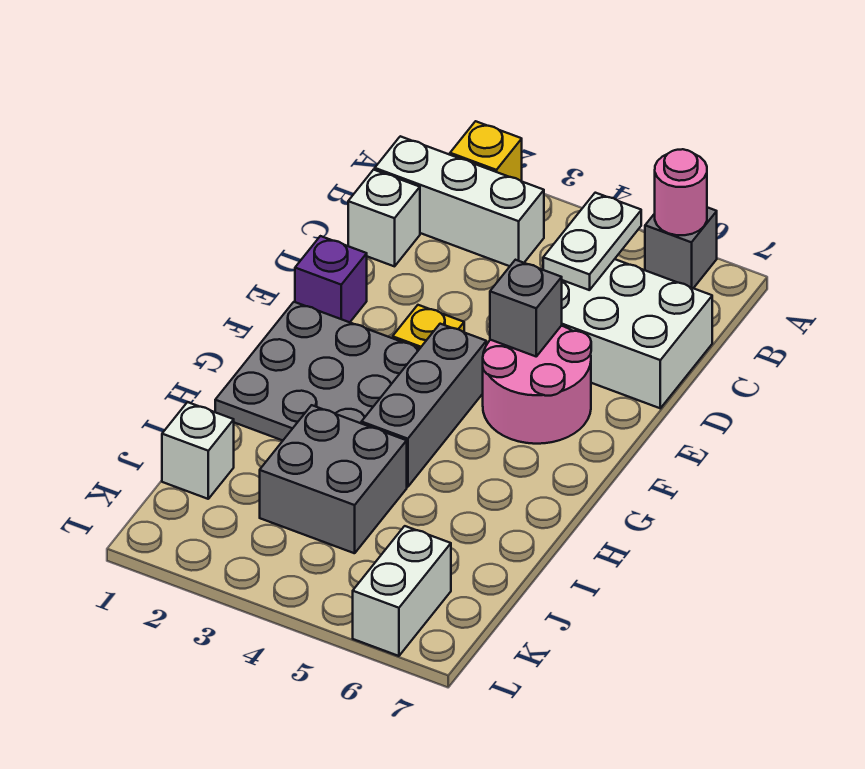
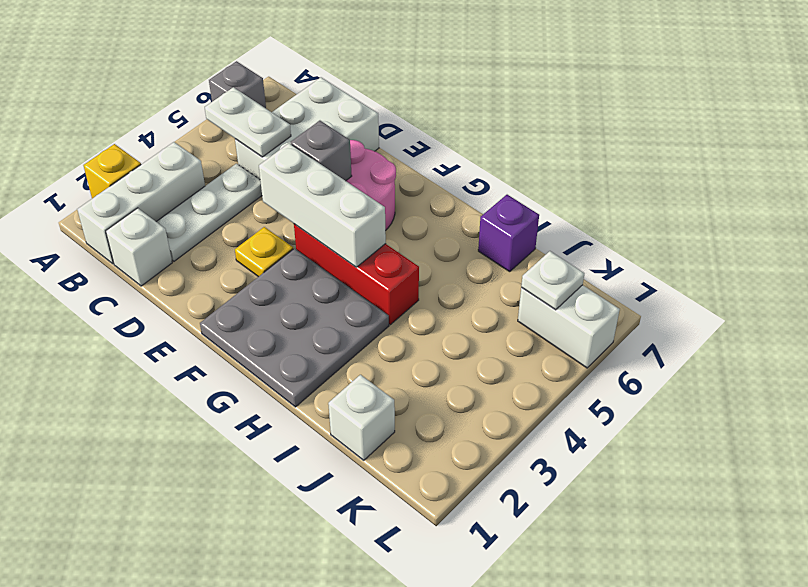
pink round brick A6 level 2 -> none
none -> white plate C2:C4 level 1
purple brick E1 level 1 -> purple brick I7 level 1
none -> white brick E4:G4 level 2
grey brick F4:H4 level 1 -> red brick F4:H4 level 1
grey brick I3:J4 level 1 -> none
none -> white plate K6 level 2

